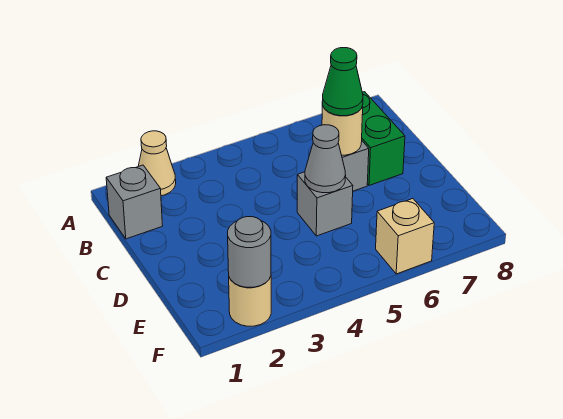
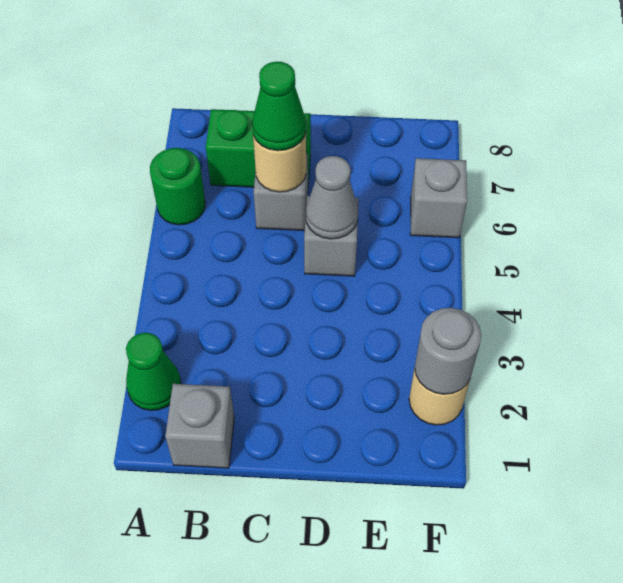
tan cone A2 level 1 -> green cone A2 level 1
none -> green round brick A6 level 1
tan brick F6 level 1 -> grey brick F6 level 1

